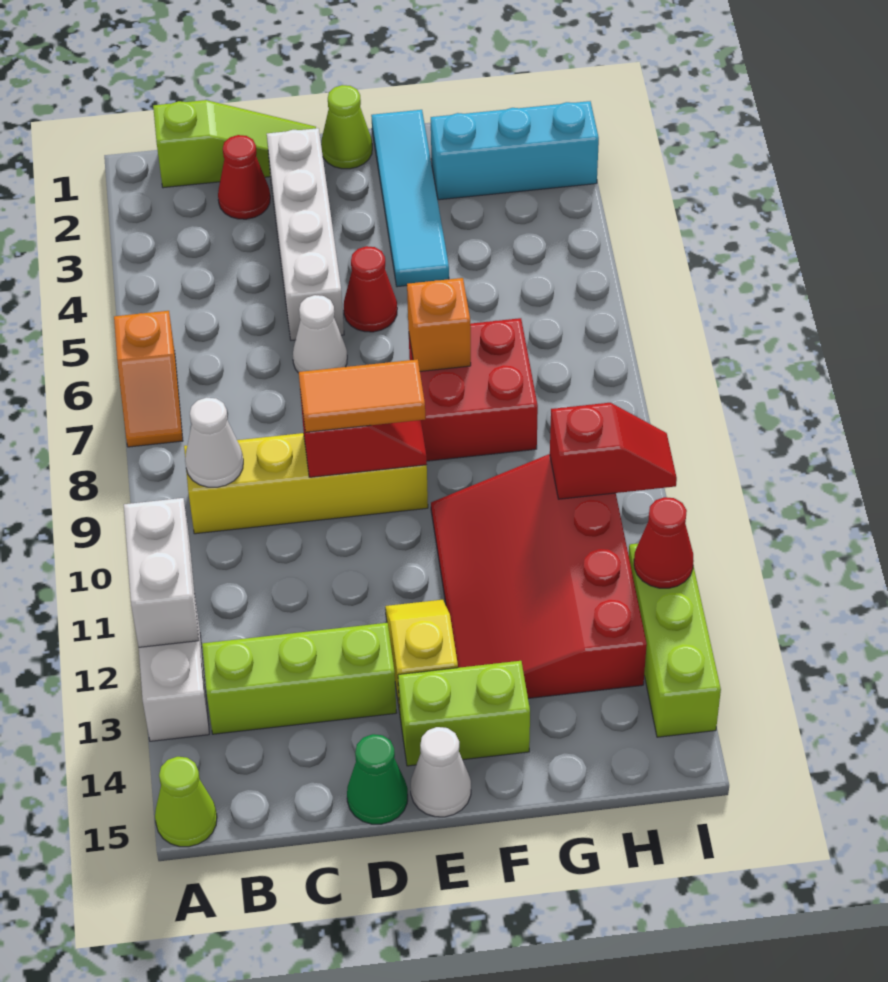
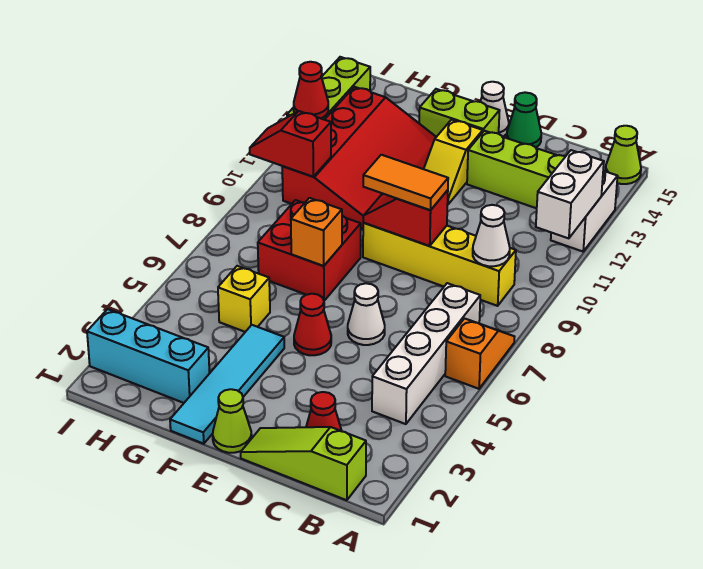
white brick D2:D5 level 1 -> white brick B4:B7 level 1
none -> yellow brick G5 level 1

